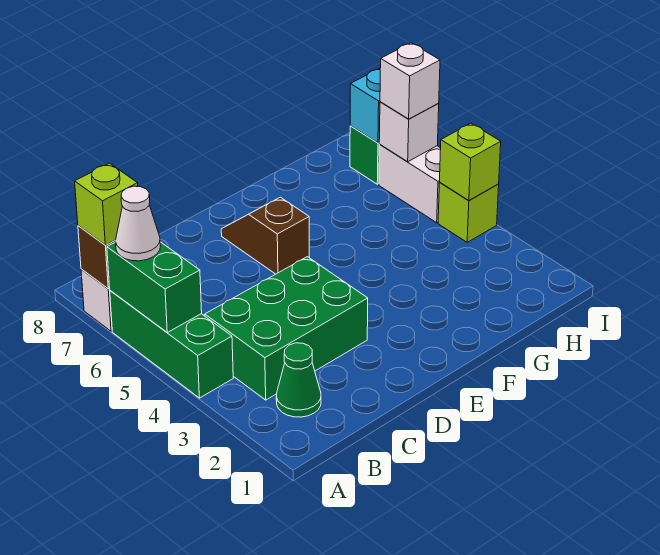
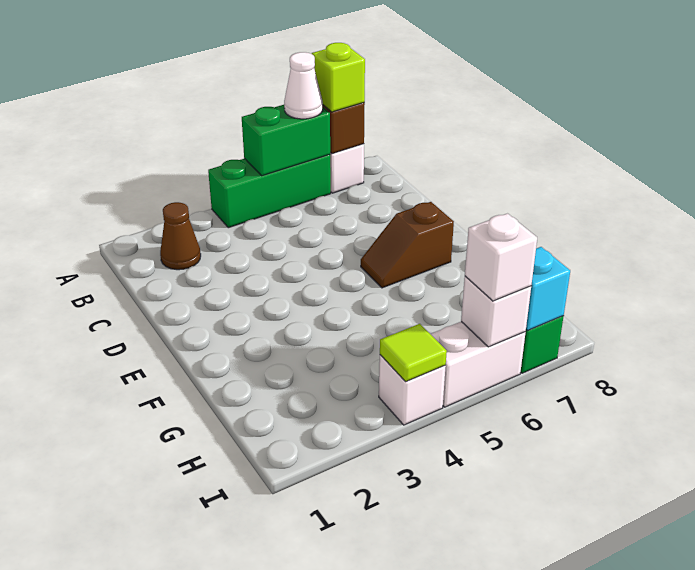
green cone B2 level 1 -> brown cone B2 level 1
green brick B3:D4 level 1 -> none
brown slope E6:E7 level 1 top 6 -> brown slope E6:E7 level 1 top 7
lime brick I4 level 1 -> white brick I4 level 1
lime brick I4 level 2 -> lime tile I4 level 2

